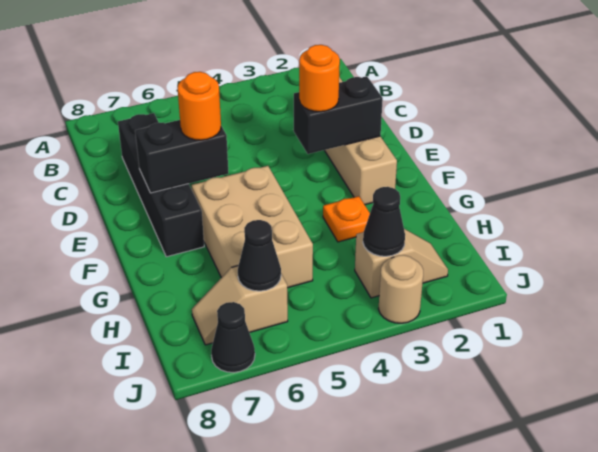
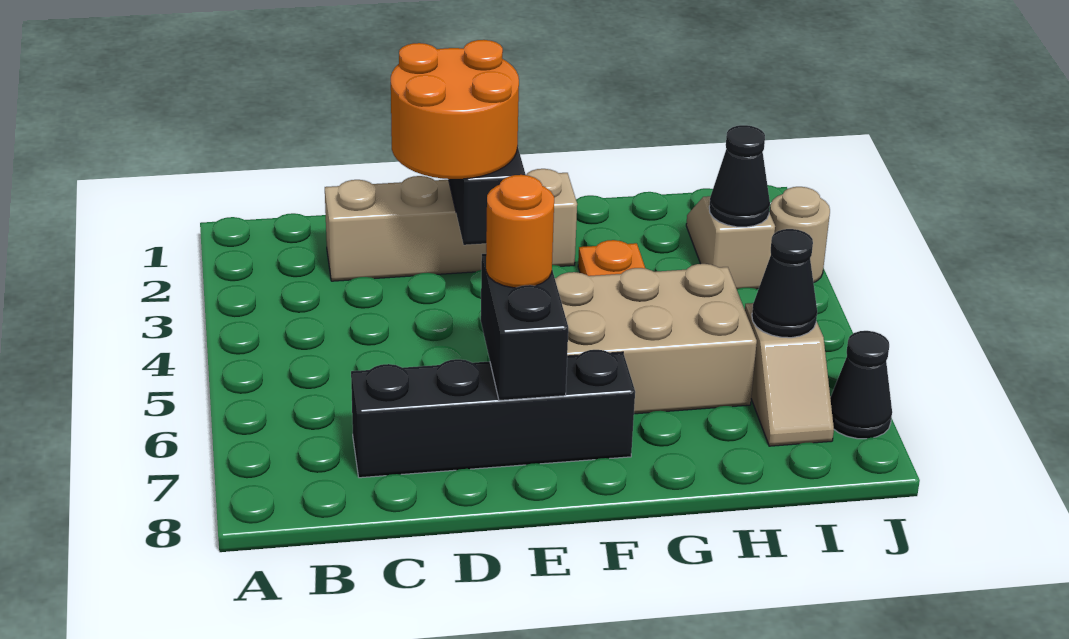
orange round brick E3 level 3 -> orange round brick D2:E3 level 3

